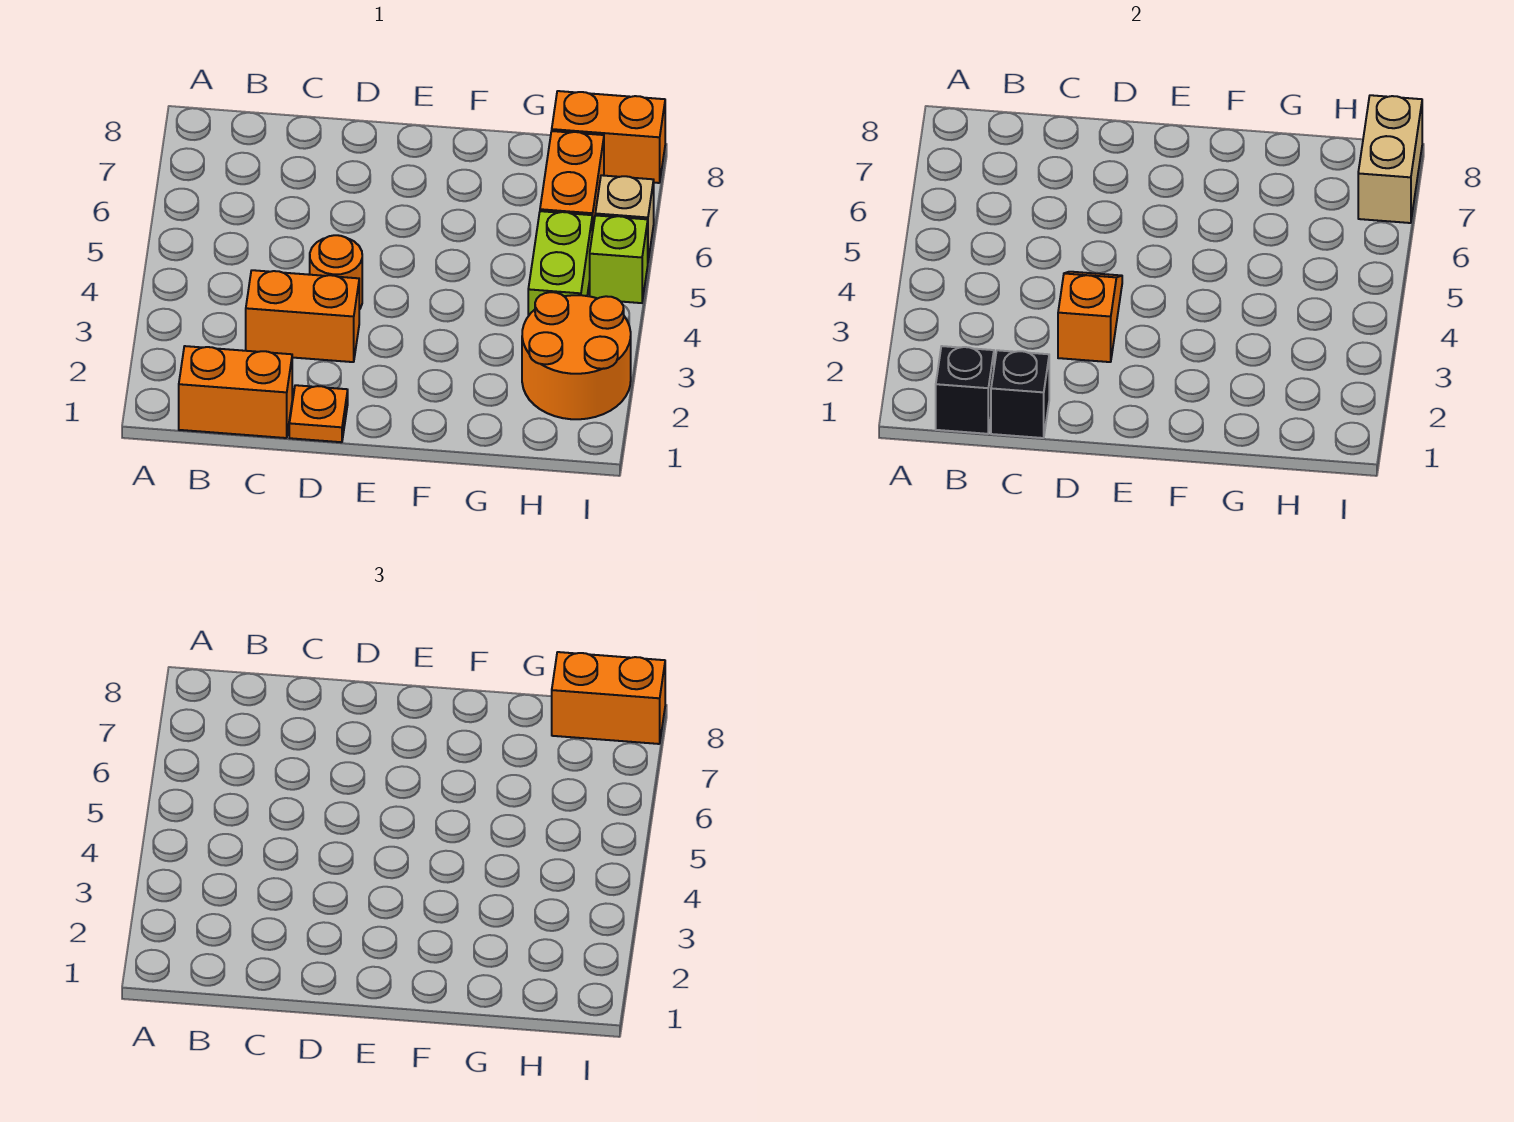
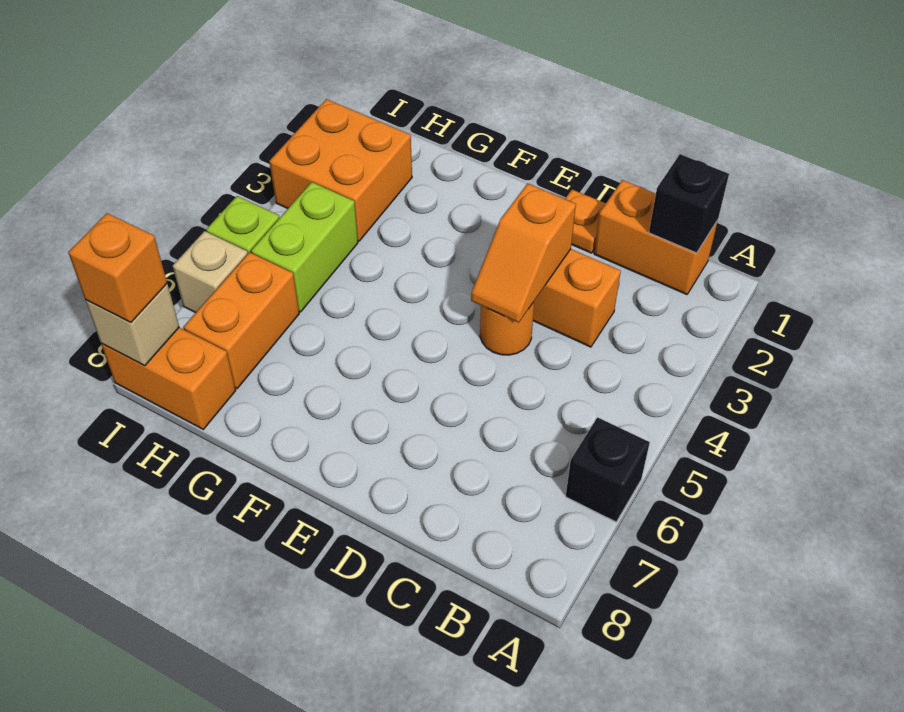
black brick C1 level 2 -> black brick A6 level 1
orange round brick H2:I3 level 1 -> orange brick H2:I3 level 1
orange brick H8:I8 level 3 -> orange brick I8 level 3
tan brick I7:I8 level 2 -> tan brick I8 level 2

